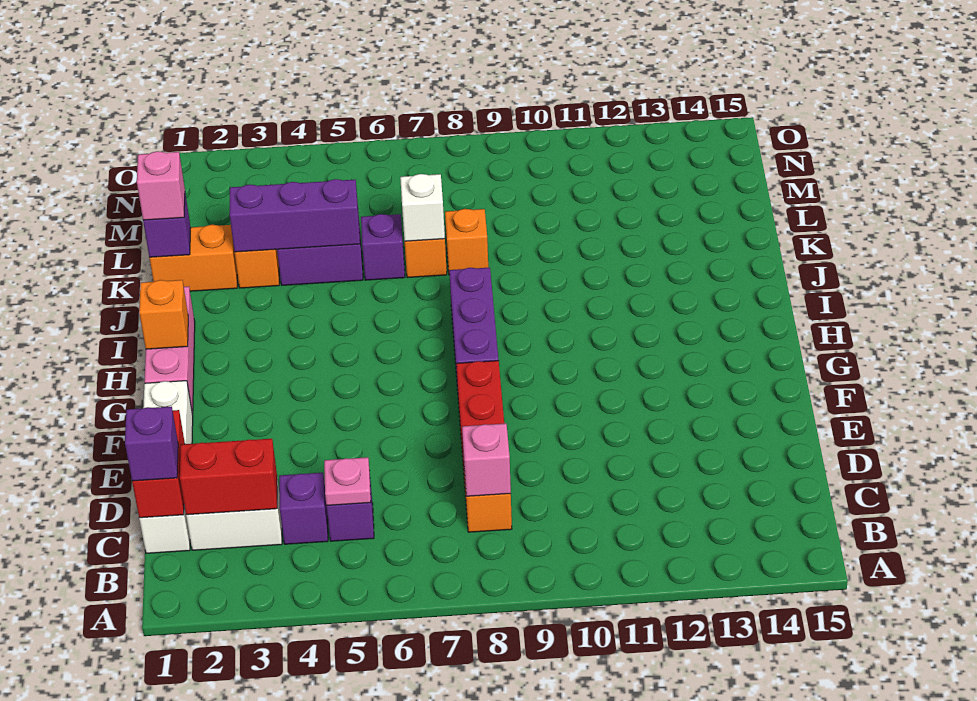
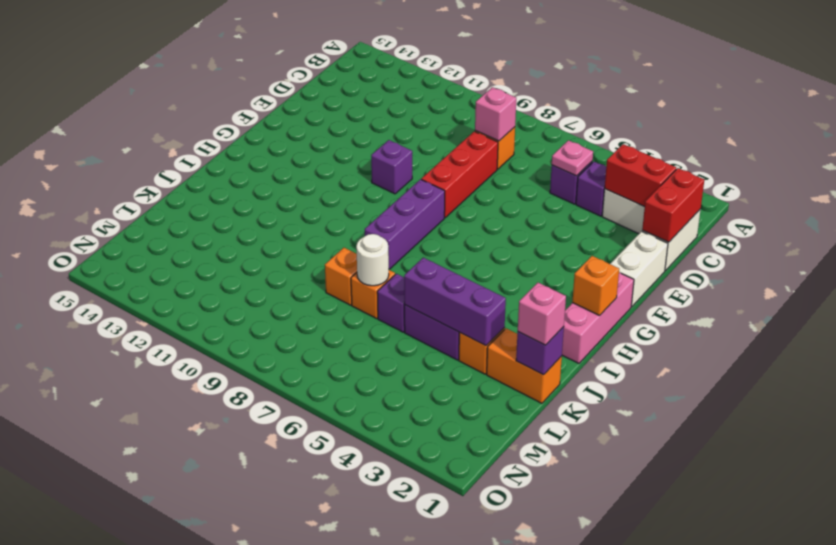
purple brick C1 level 3 -> purple brick F10 level 1
white brick K7 level 2 -> white round brick K7 level 2

